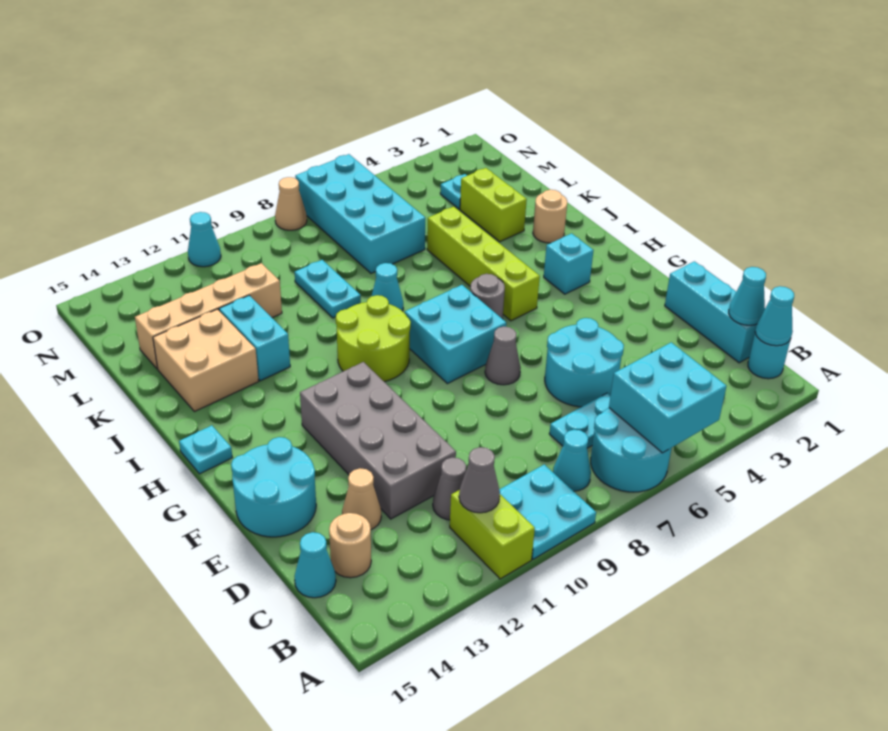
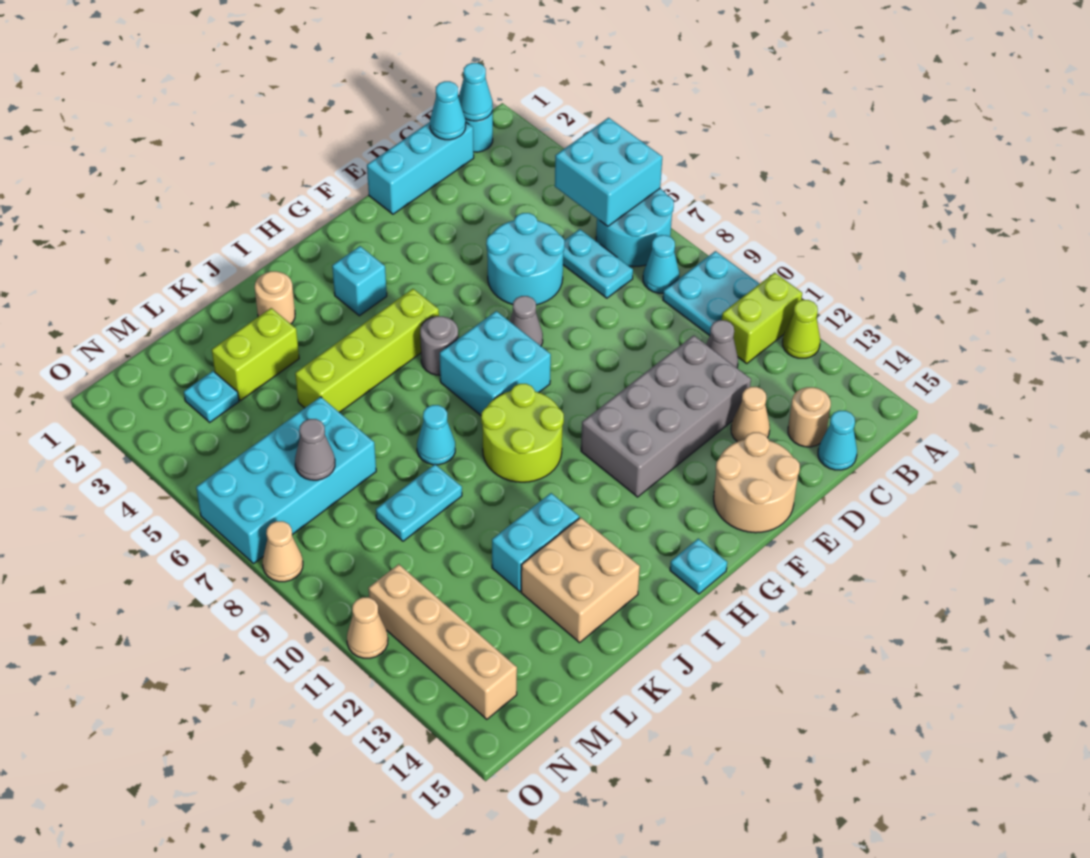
none -> lime cone A12 level 1
grey cone B11 level 2 -> grey cone M7 level 2
cyan round brick E14:F15 level 1 -> tan round brick E14:F15 level 1
tan brick L11:L14 level 1 -> tan brick N11:N14 level 1
cyan cone O11 level 1 -> tan cone O11 level 1

